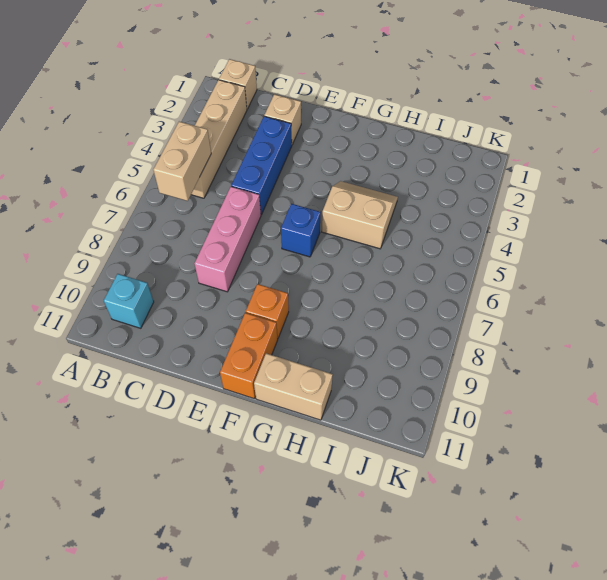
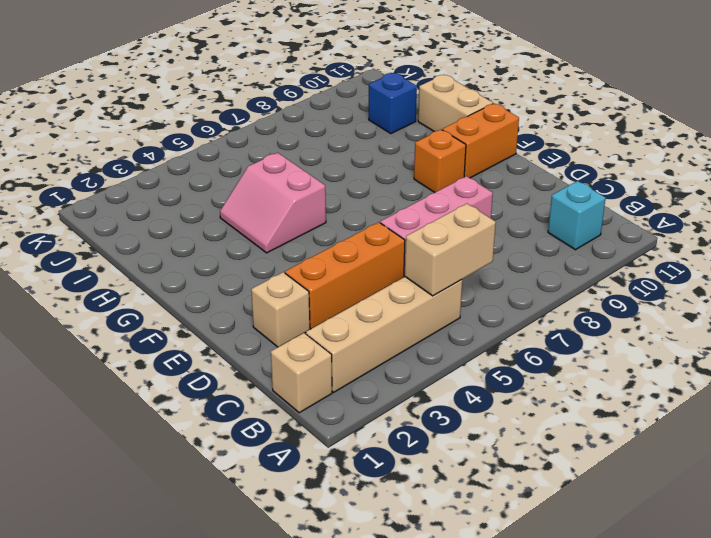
blue brick D3:D5 level 1 -> orange brick D3:D5 level 1
blue brick F6 level 1 -> blue brick I10 level 1
tan slope G4:H5 level 1 top 5 -> pink slope G4:H5 level 1 top 5

